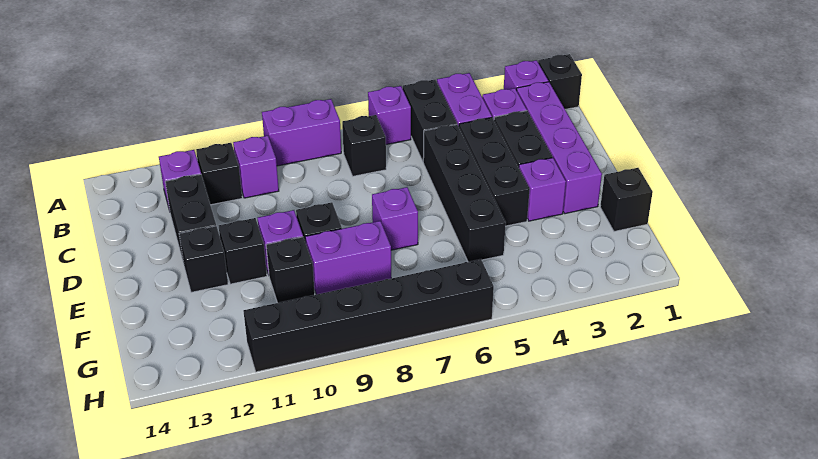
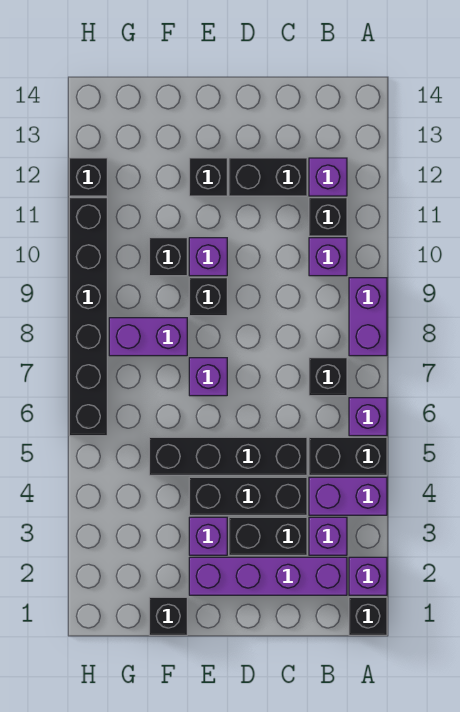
black brick E11 level 1 -> black brick H12 level 1
purple brick F8:F9 level 1 -> purple brick F8:G8 level 1

